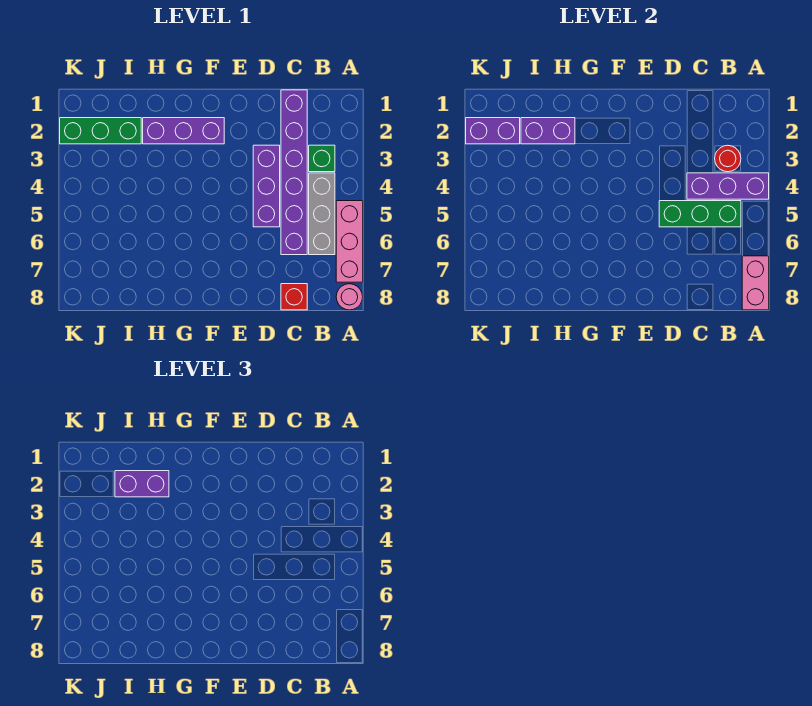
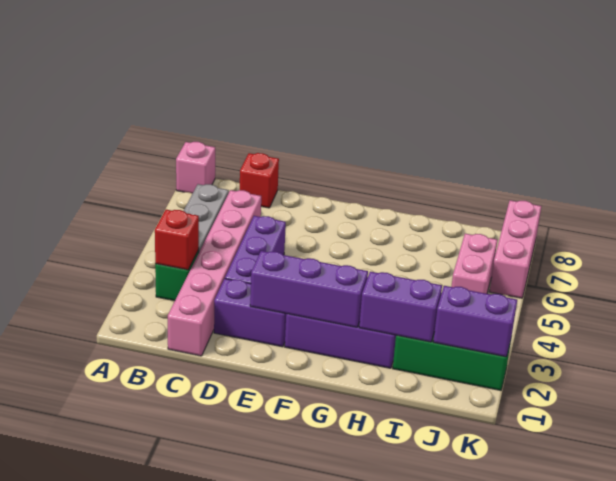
purple brick A4:C4 level 2 -> purple brick E2:G2 level 2
pink brick A5:A7 level 1 -> pink brick K6:K8 level 1
pink brick A7:A8 level 2 -> pink brick J5:J6 level 1
pink round brick A8 level 1 -> pink brick A8 level 1
red round brick B3 level 2 -> red brick B3 level 2
green brick B5:D5 level 2 -> none
purple brick C1:C6 level 1 -> pink brick C1:C6 level 1
purple brick H2:I2 level 3 -> purple brick D2:E2 level 1

